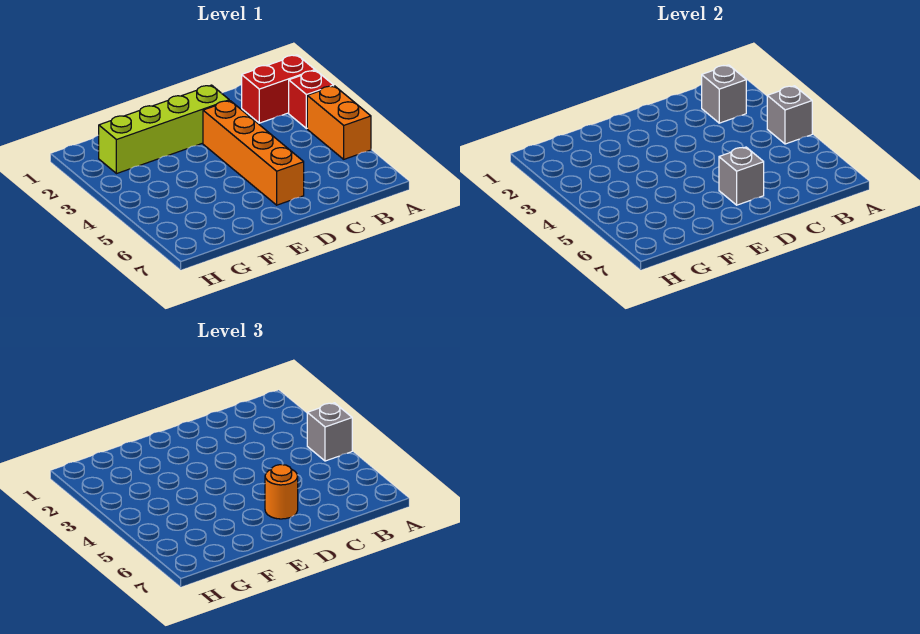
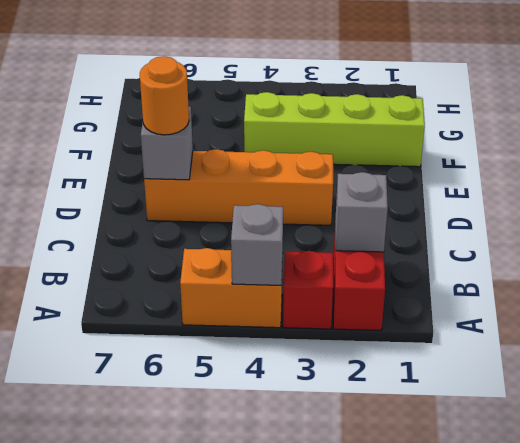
grey brick A4 level 3 -> none
lime brick D2:G2 level 1 -> lime brick F1:F4 level 1

